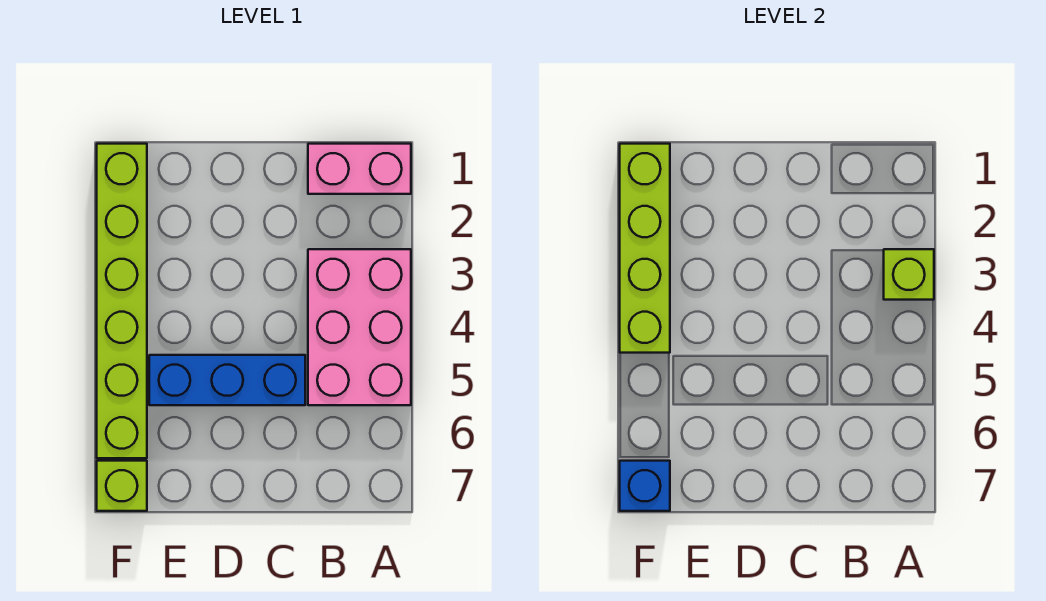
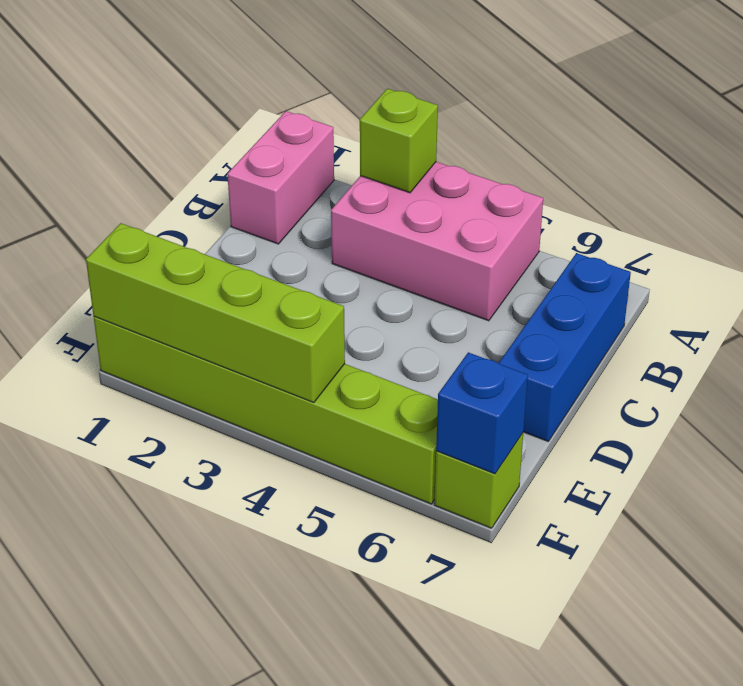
blue brick C5:E5 level 1 -> blue brick B7:D7 level 1

